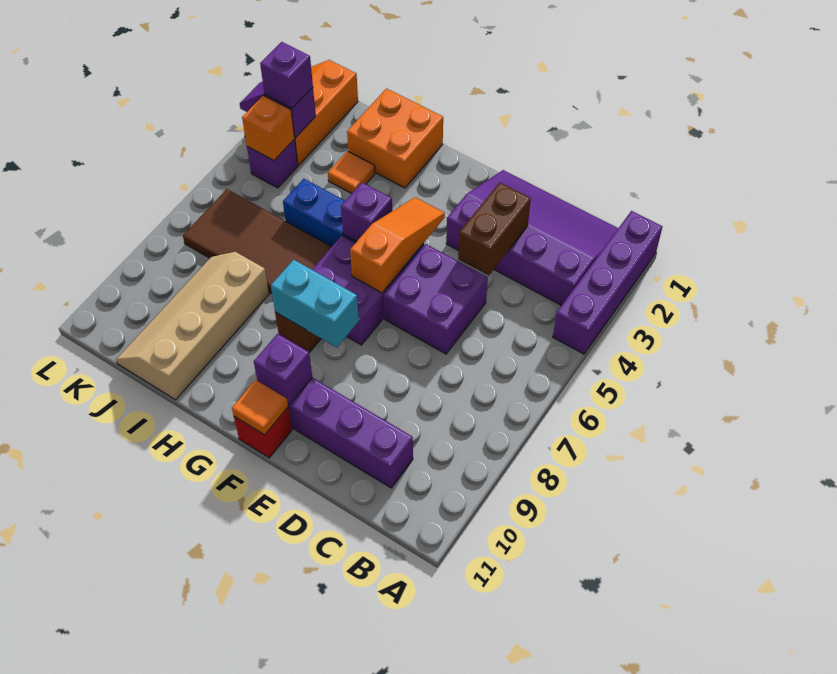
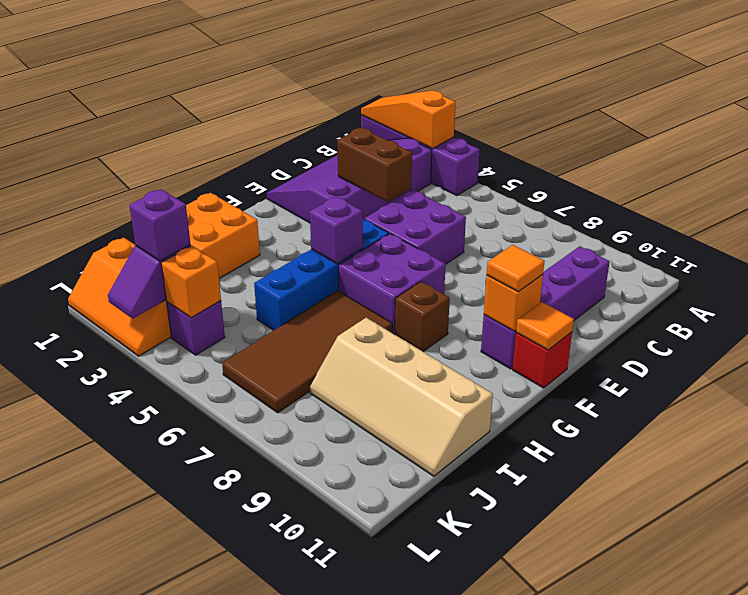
orange slope F4:F6 level 2 top 6 -> orange slope A1:A3 level 2 top 3
cyan brick F8:G8 level 2 -> none
purple brick F10 level 2 -> orange brick F10 level 2
orange tile I3 level 1 -> orange tile F10 level 3

